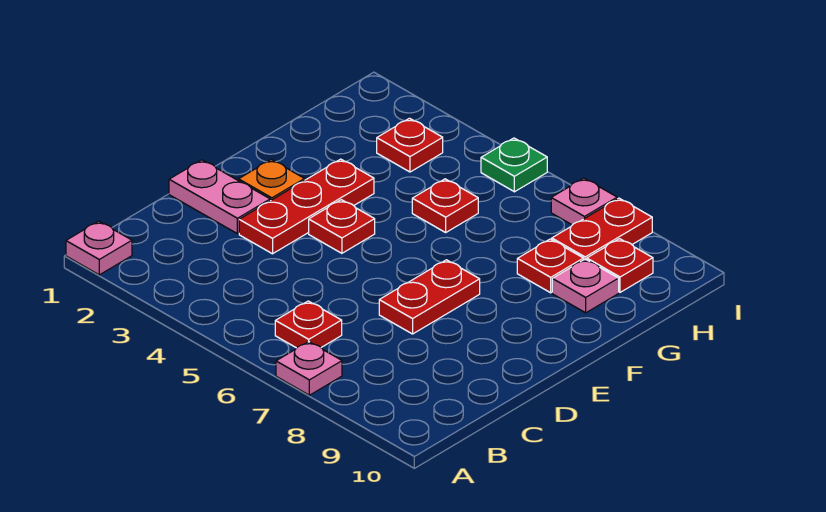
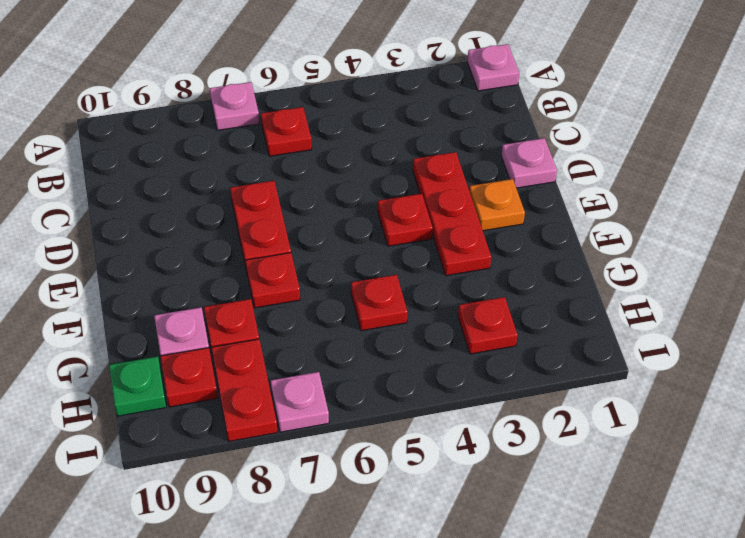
pink plate D1:D2 level 1 -> pink plate D1 level 1
none -> red plate F7 level 1
green plate I5 level 1 -> green plate H10 level 1

